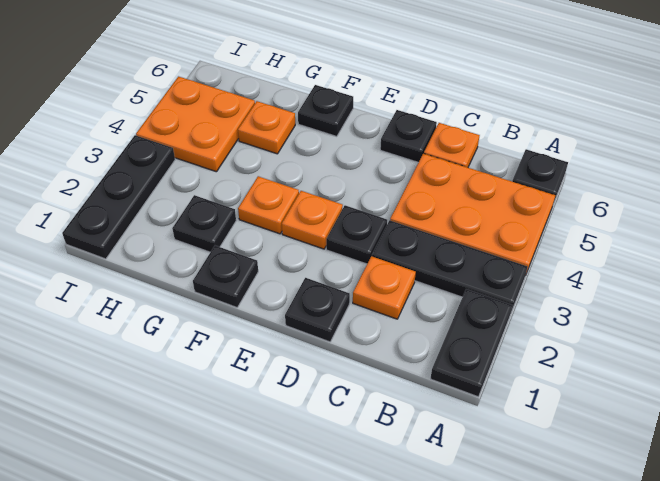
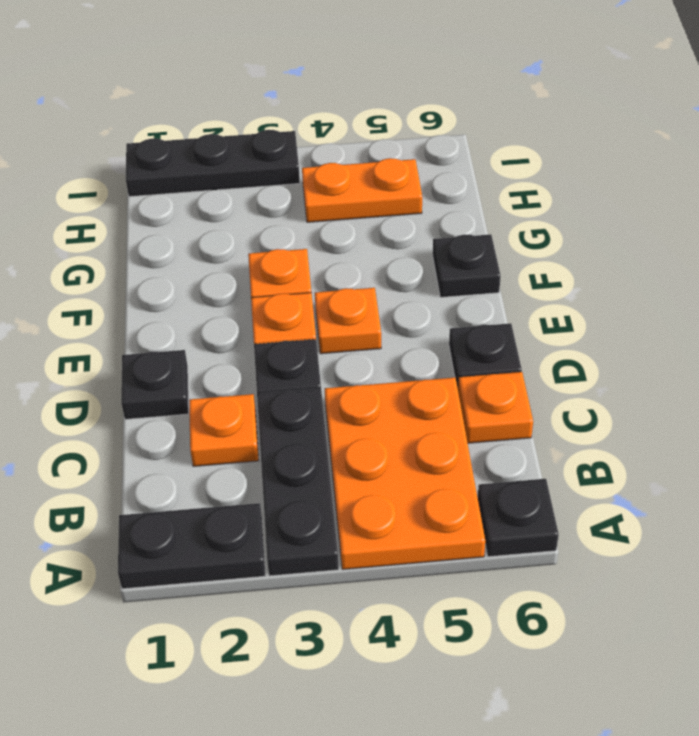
black plate F1 level 1 -> none
black plate G2 level 1 -> none
orange plate G5 level 1 -> orange plate E4 level 1
orange plate H4:I5 level 1 -> orange plate H4:H5 level 1

